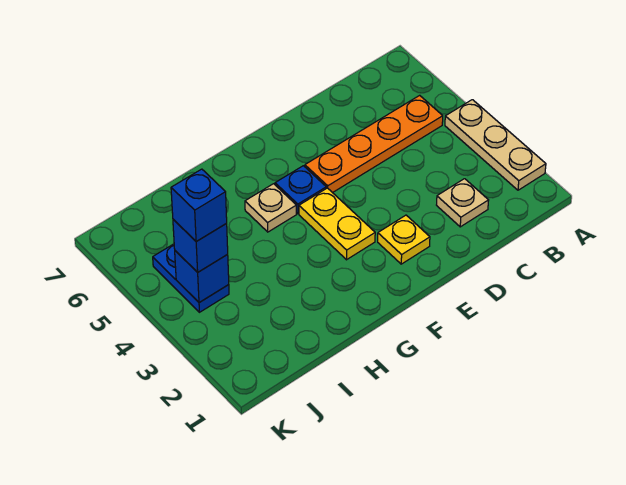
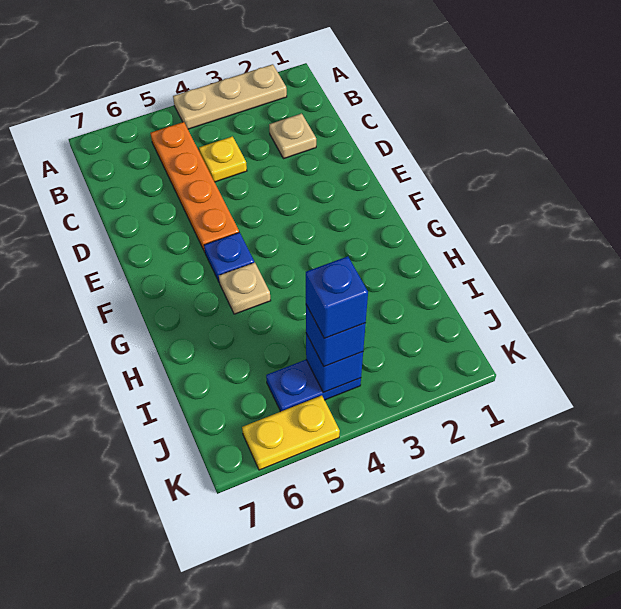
yellow plate E2 level 1 -> yellow plate C4 level 1
yellow plate F3:F4 level 1 -> yellow plate K5:K6 level 1

